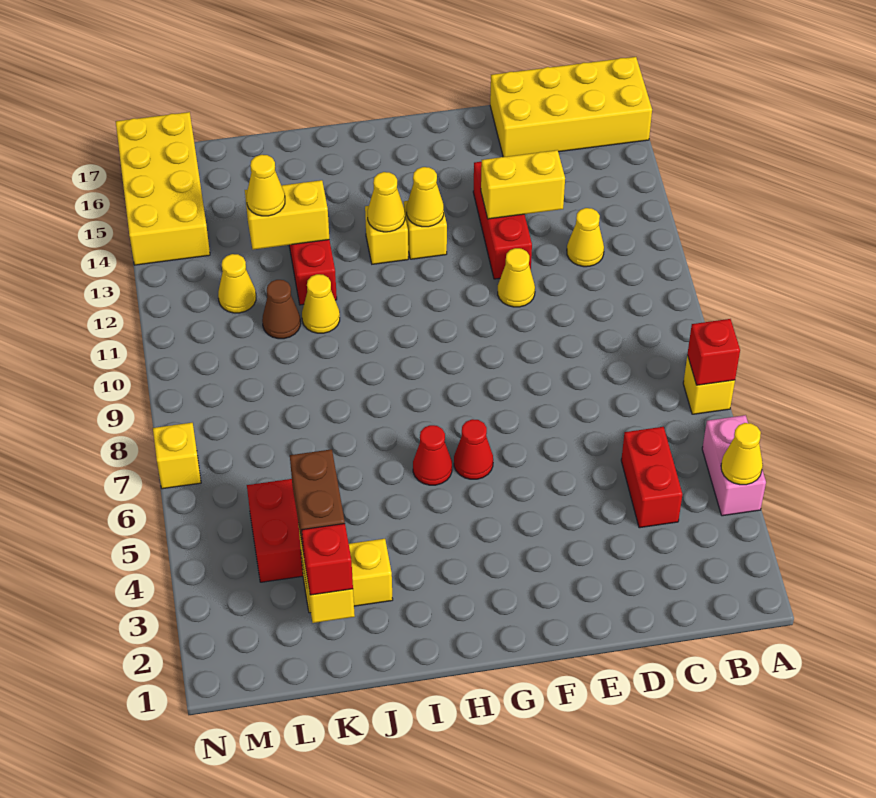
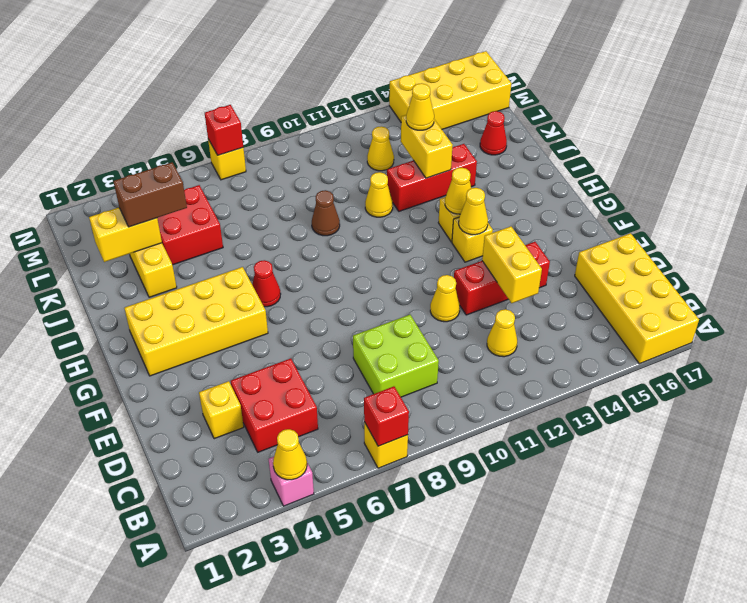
pink brick A4:A5 level 1 -> pink brick A4 level 1
red brick C4:C5 level 1 -> red brick C4:D5 level 1
none -> lime brick C8:D9 level 1
none -> yellow brick D3 level 1
none -> yellow brick G2:H5 level 1
red cone G6 level 1 -> red cone K16 level 1
red brick K2 level 3 -> red brick N7 level 2
brown cone K11 level 1 -> brown cone J9 level 1

